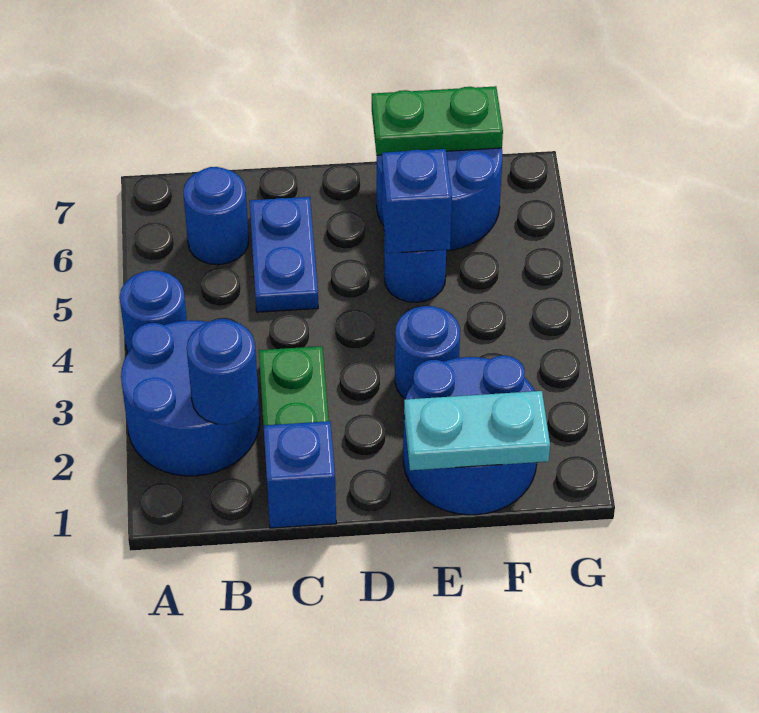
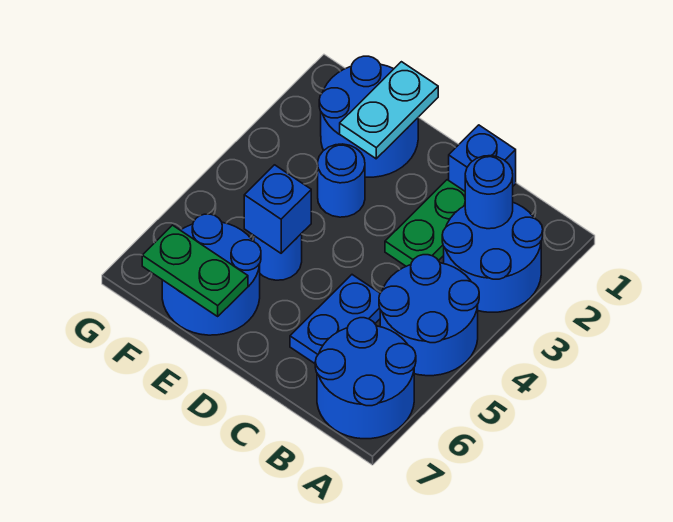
blue round brick A4 level 1 -> blue round brick A4:B5 level 1
blue round brick B6 level 1 -> blue round brick A6:B7 level 1
cyan plate E1:F1 level 2 -> cyan plate E1:E2 level 2

